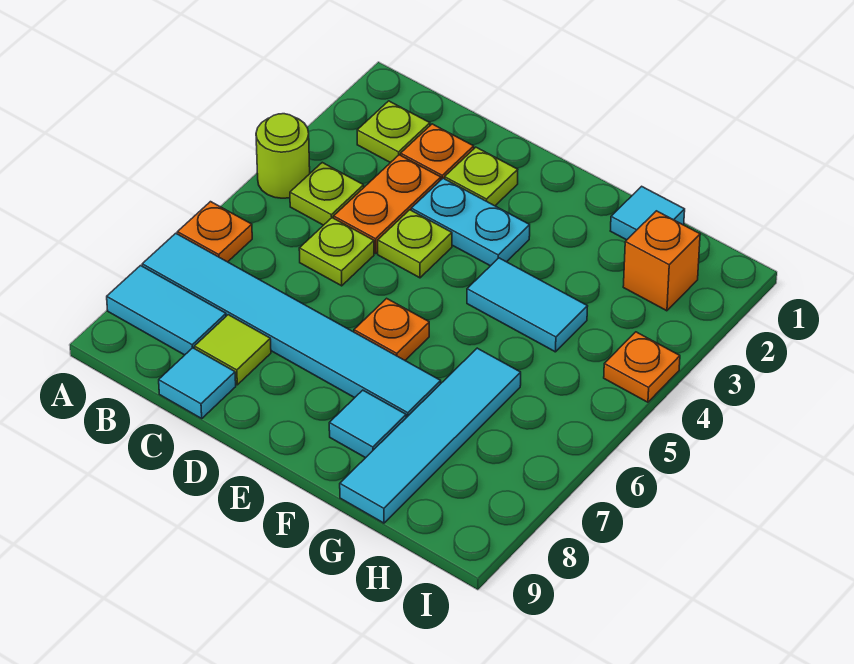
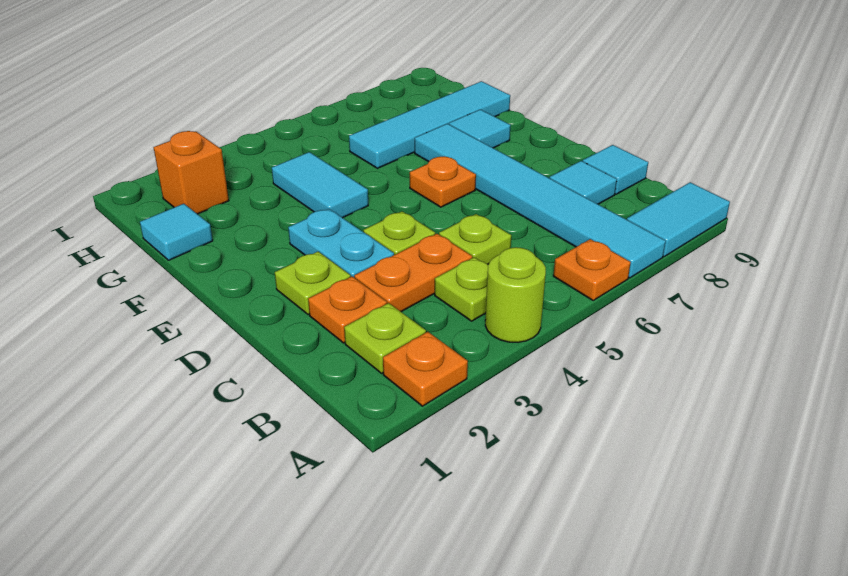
cyan tile A8:B8 level 1 -> cyan tile A8:A9 level 1
lime tile C8 level 1 -> cyan tile C8 level 1
orange plate I4 level 1 -> orange plate A2 level 1

